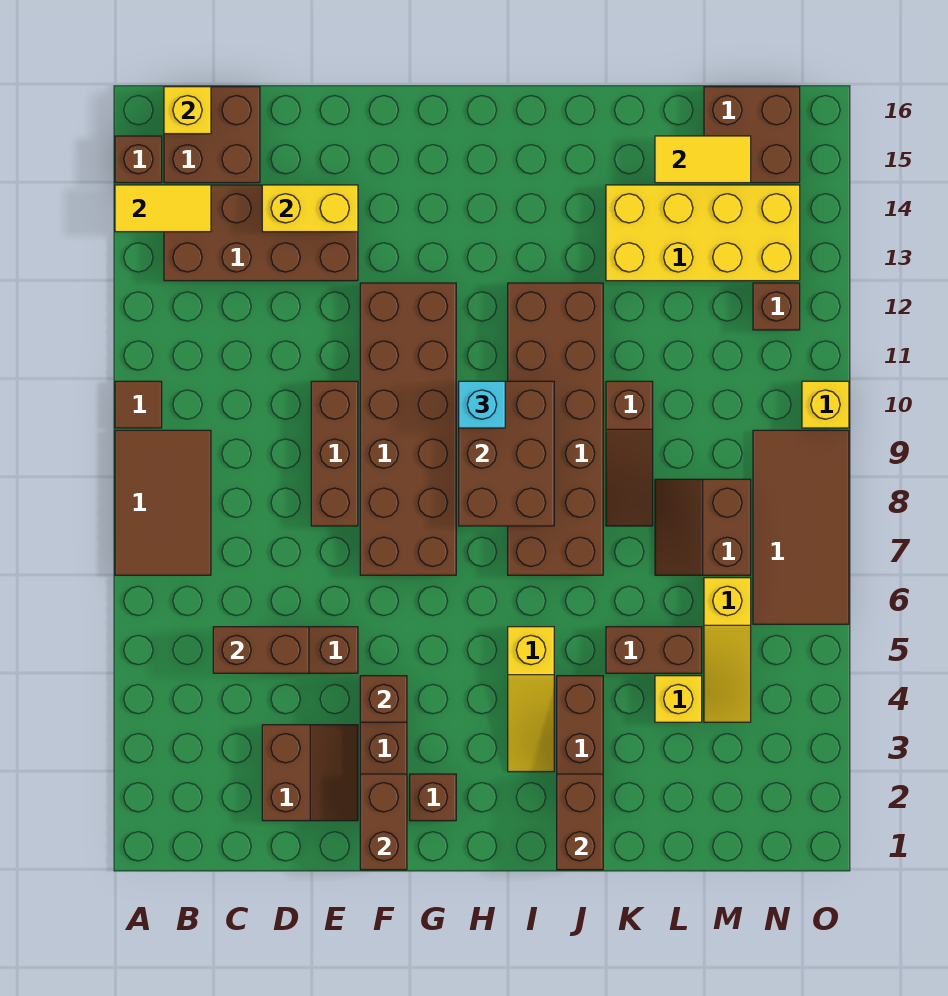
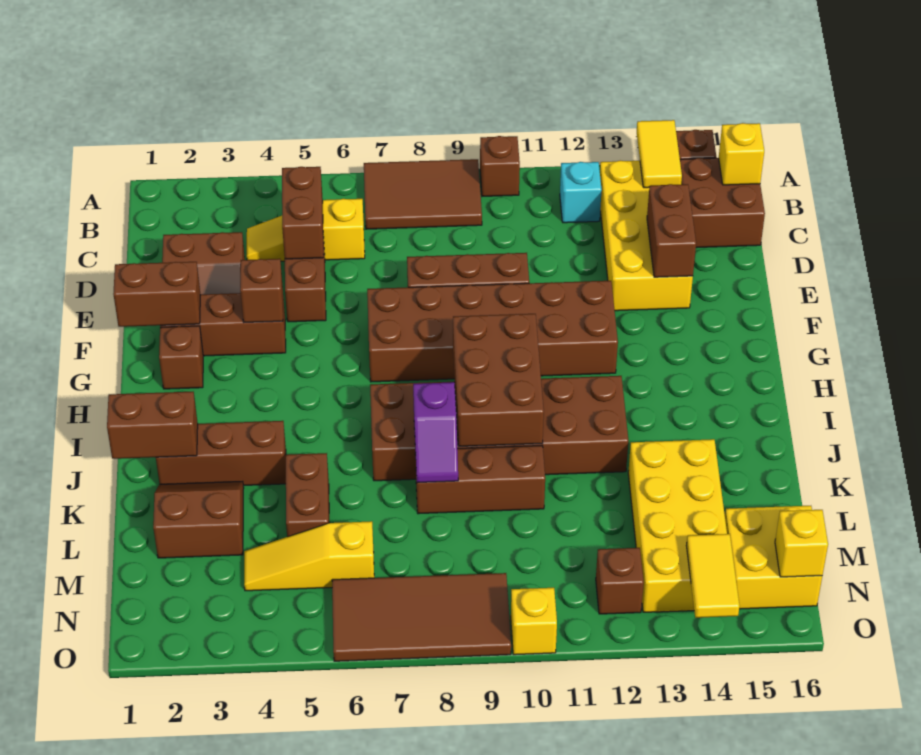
brown tile A10 level 1 -> brown brick A10 level 1
brown brick B13:E14 level 1 -> yellow brick B13:E14 level 1
yellow brick D14:E14 level 2 -> brown brick D14:E14 level 2
brown brick H8:I10 level 2 -> brown brick H9:J10 level 2
cyan brick H10 level 3 -> cyan brick B12 level 1
yellow slope I3:I5 level 1 top 5 -> yellow slope C4:C6 level 1 top 6
none -> purple slope J8:K8 level 2 top J
brown slope K8:K10 level 1 top 10 -> brown brick K8:K10 level 1
yellow brick L4 level 1 -> yellow brick N16 level 2
brown slope L7:M8 level 1 top M -> brown slope K2:L3 level 1 top L
yellow tile L15:M15 level 2 -> yellow tile N14:O14 level 2
brown brick M15:N16 level 1 -> yellow brick M15:N16 level 1

